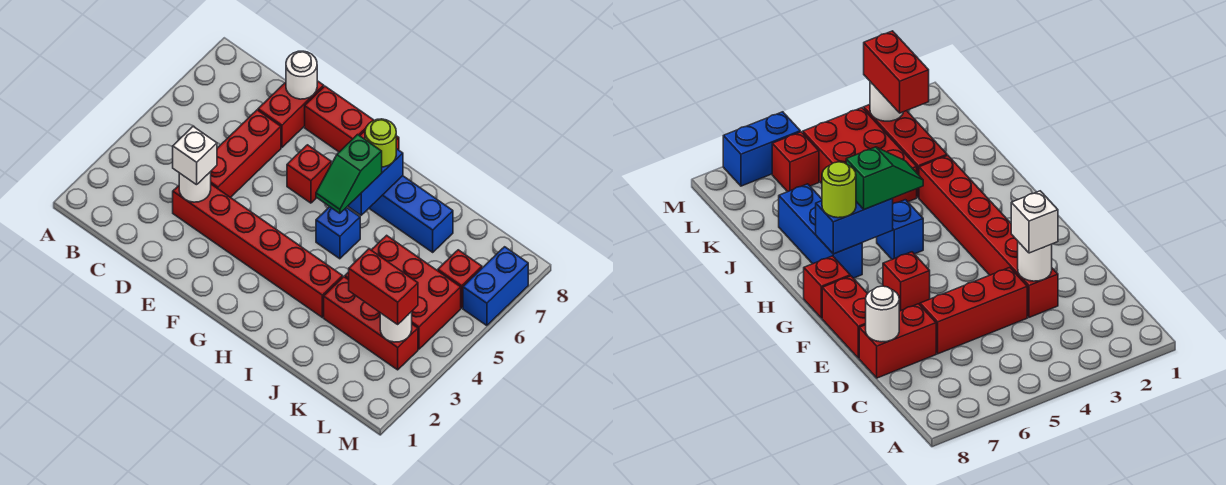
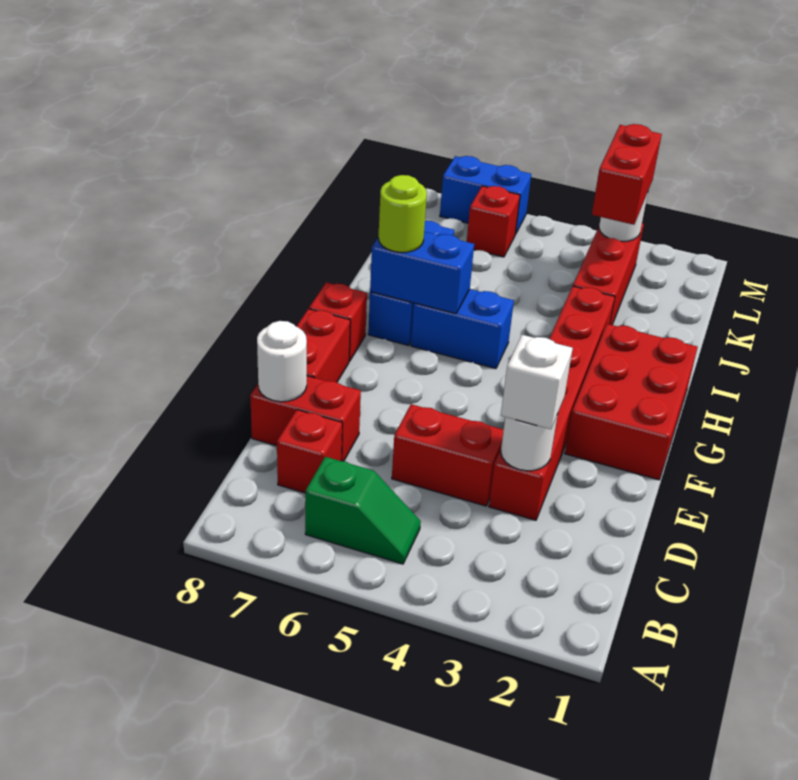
red brick D4:D6 level 1 -> red brick D4:D5 level 1
red brick F6 level 1 -> red brick C7 level 1
blue brick H5 level 1 -> blue brick H5:H6 level 1
green slope H5:H6 level 3 top 6 -> green slope B5:B6 level 1 top 6
red brick J4:L5 level 1 -> red brick F1:H2 level 1

